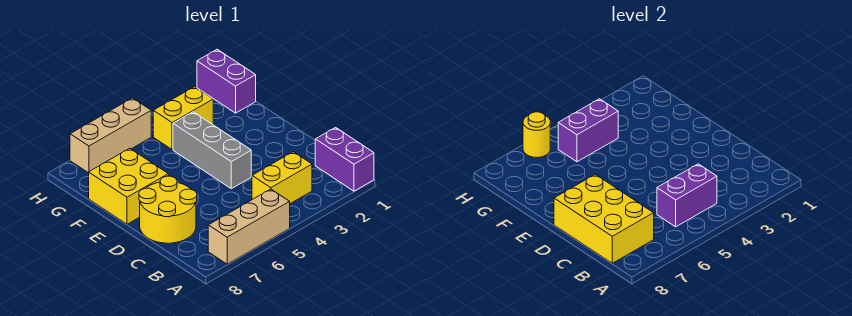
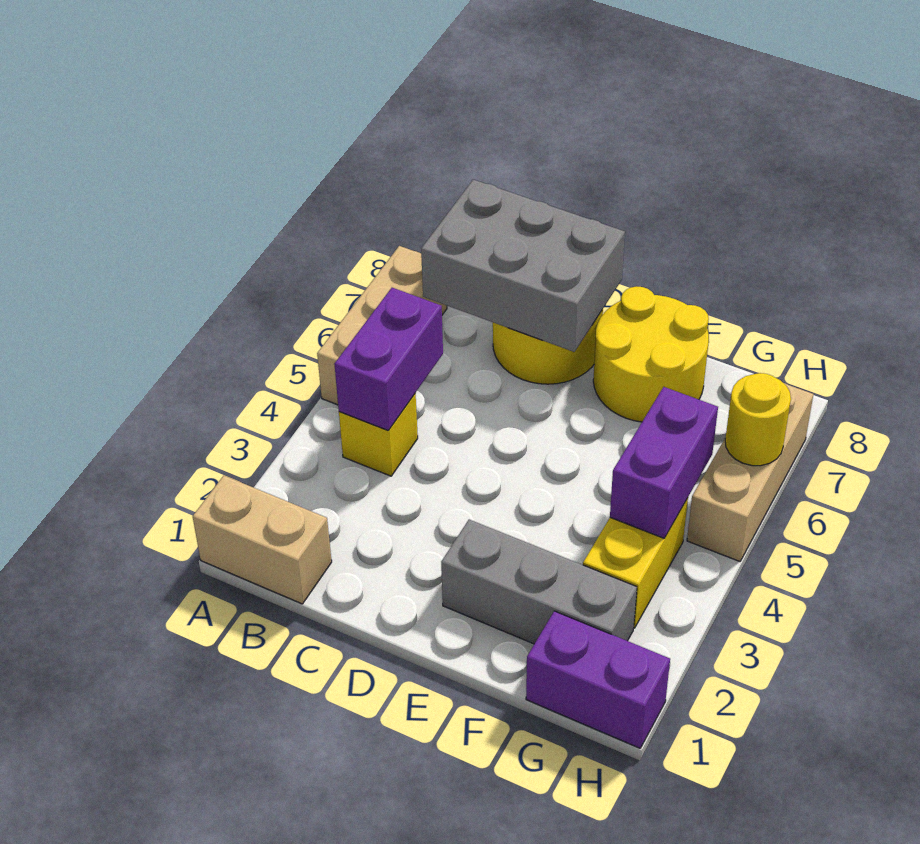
purple brick A1:B1 level 1 -> tan brick A1:B1 level 1
yellow brick B3:B4 level 1 -> yellow brick B4 level 1
yellow brick B7:D8 level 2 -> grey brick B7:D8 level 2
grey brick D4:F4 level 1 -> grey brick E2:G2 level 1
yellow brick E7:F8 level 1 -> yellow round brick E7:F8 level 1

